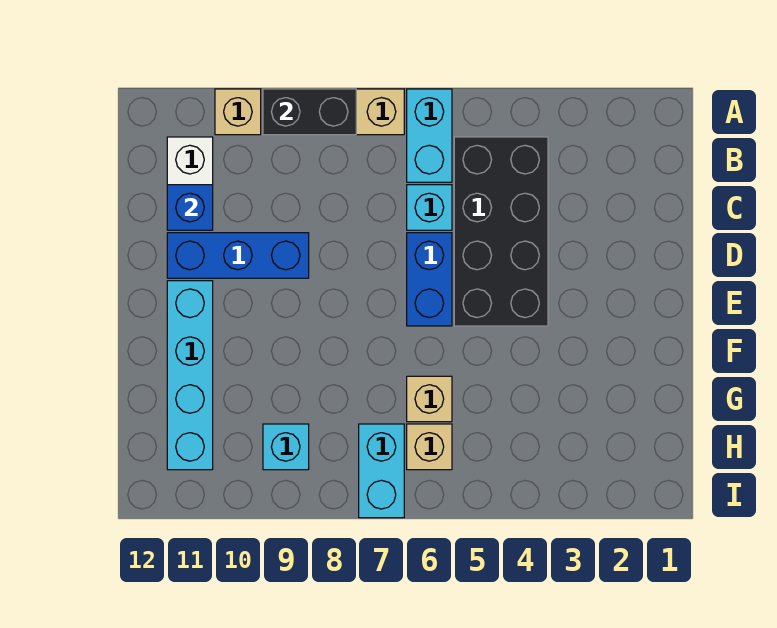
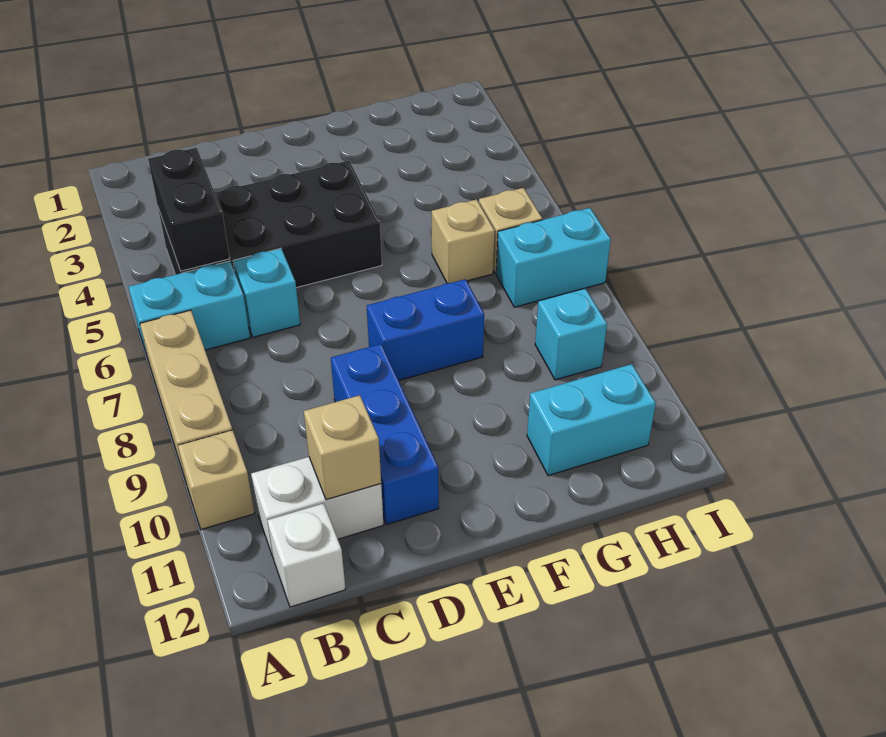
black brick A8:A9 level 2 -> black brick B4:B5 level 2
none -> white brick B12 level 1
blue brick C11 level 2 -> tan brick C11 level 2
blue brick D6:E6 level 1 -> blue brick E8:F8 level 1
cyan brick E11:H11 level 1 -> cyan brick G11:H11 level 1

